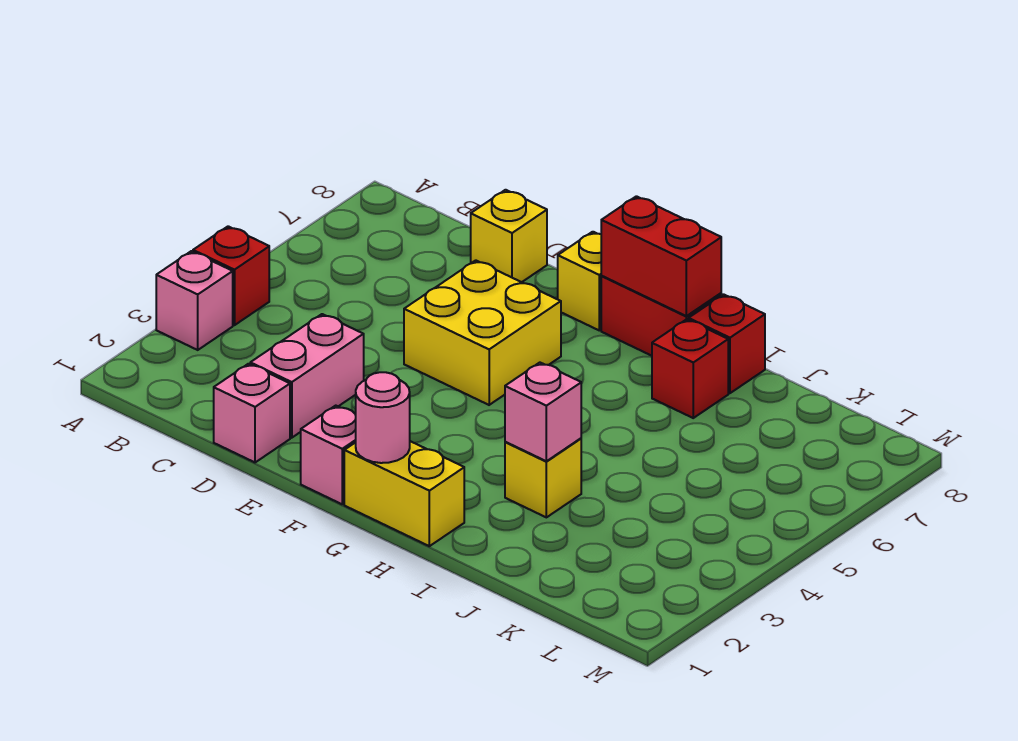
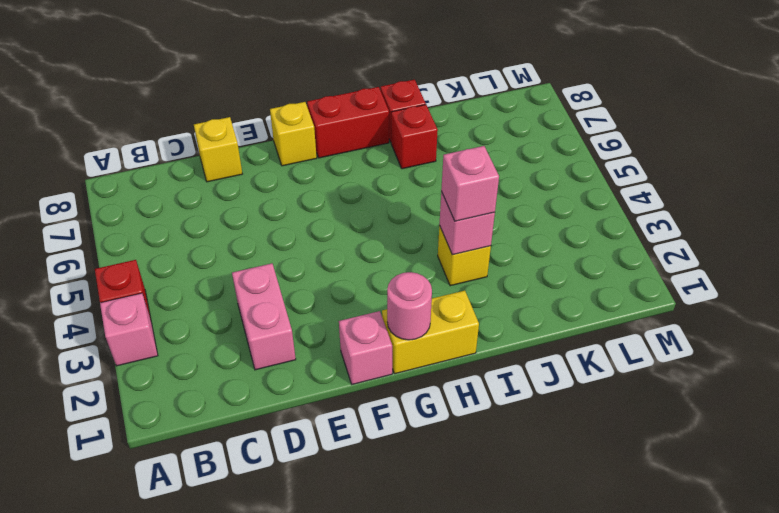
pink brick D1 level 1 -> pink brick I3 level 3
yellow brick E5:F6 level 1 -> none
red brick G8:H8 level 2 -> none

